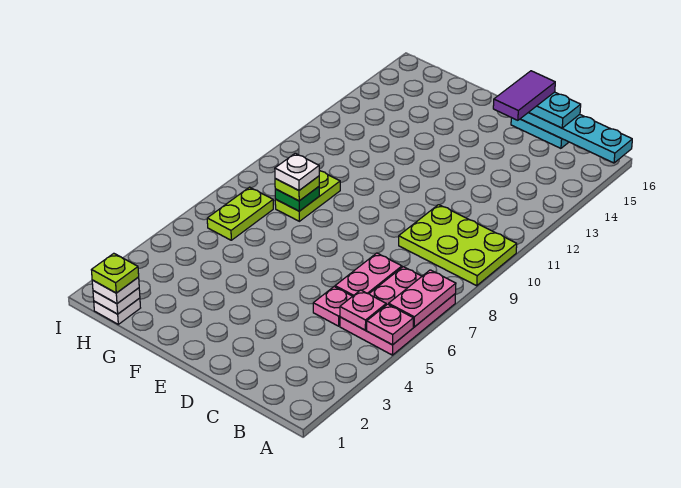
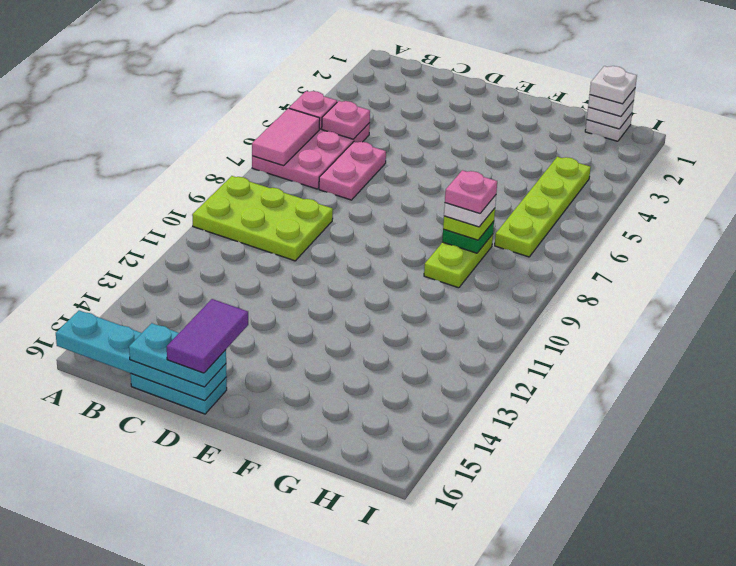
pink plate A6:A7 level 2 -> pink tile A6:A7 level 2
pink plate C5 level 1 -> pink plate G8 level 5
lime plate H1 level 4 -> white plate H1 level 4
lime plate H6:H7 level 1 -> lime plate H4:H7 level 1

